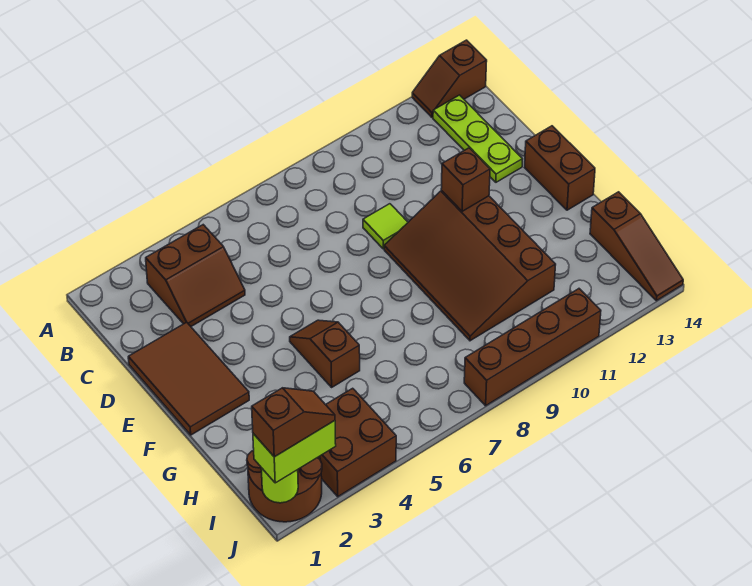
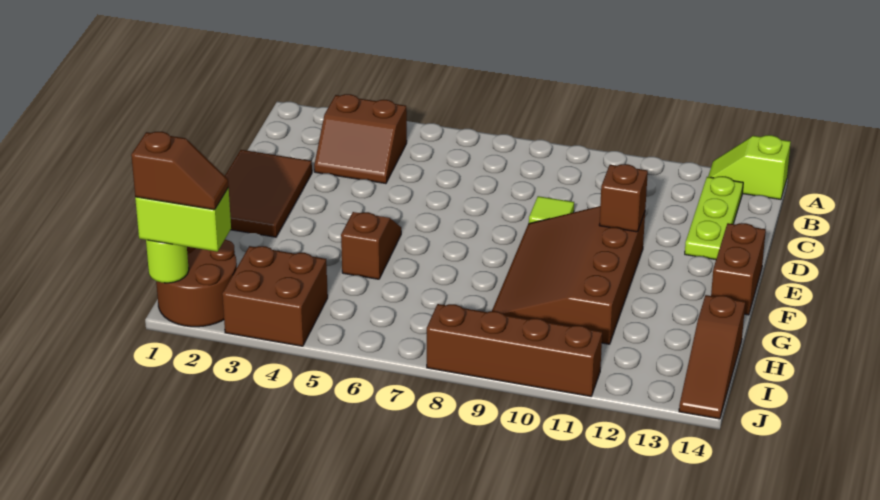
brown slope A13:A14 level 1 top 14 -> lime slope A13:A14 level 1 top 14

